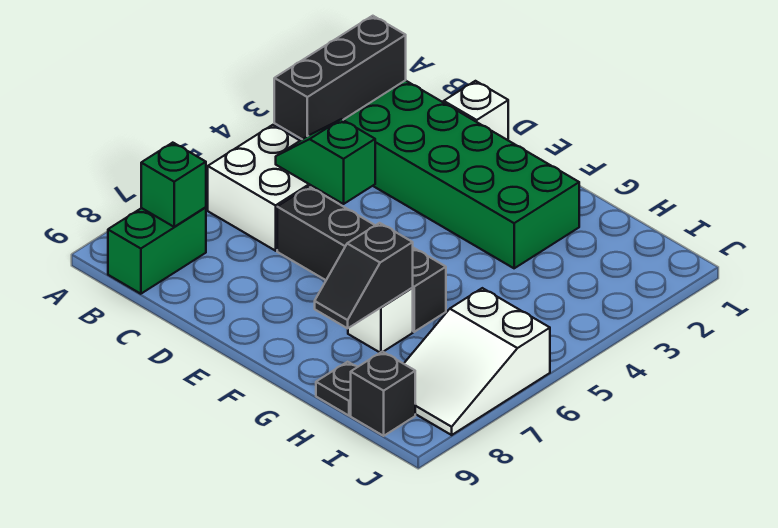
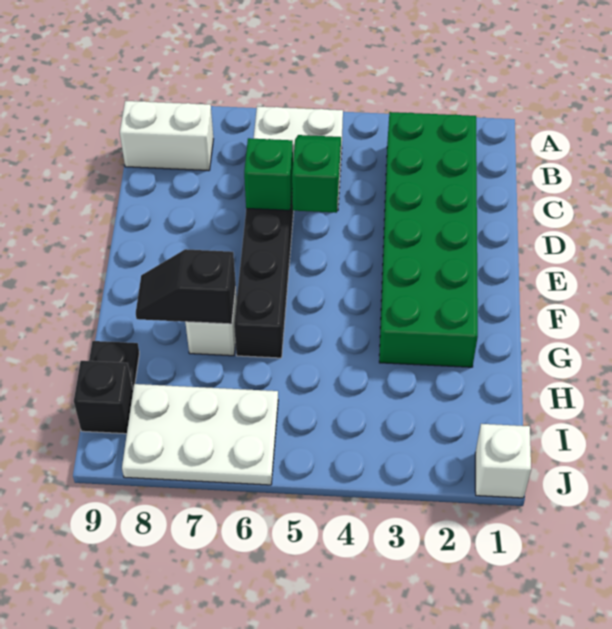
black brick B2:B4 level 2 -> none
green brick B8:B9 level 1 -> white brick B8:B9 level 1
green brick B8 level 2 -> green brick D6 level 2
white brick D1 level 1 -> white brick J1 level 1
white slope I6:J8 level 1 top 6 -> white plate I6:J8 level 1

